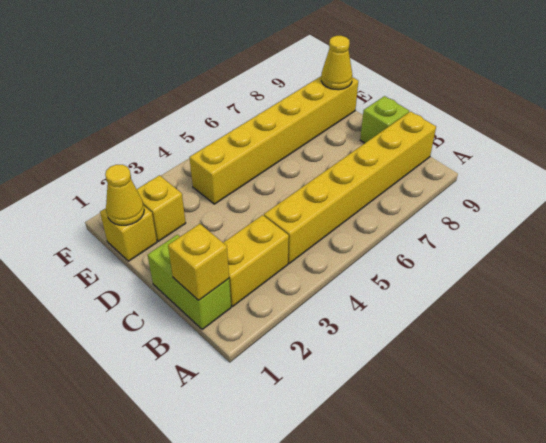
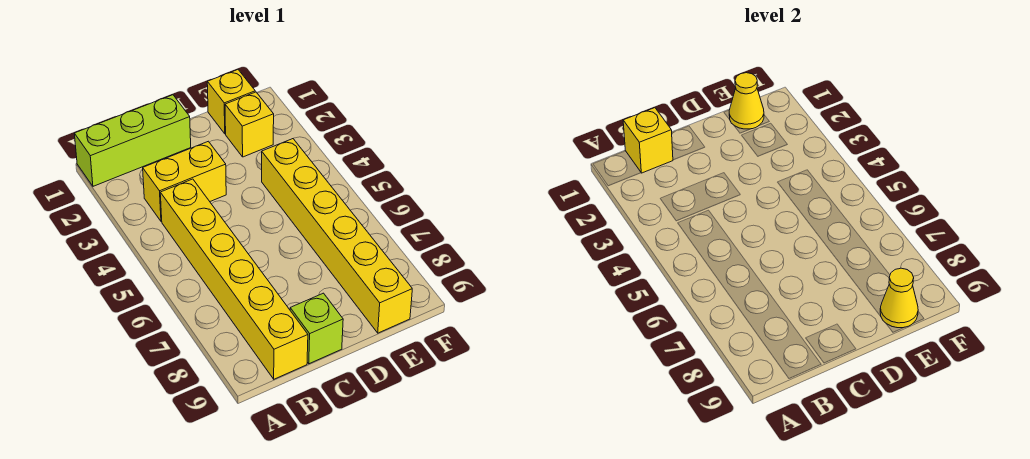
lime brick B1:C1 level 1 -> lime brick A1:C1 level 1
yellow brick B2:B3 level 1 -> yellow brick B3:C3 level 1

